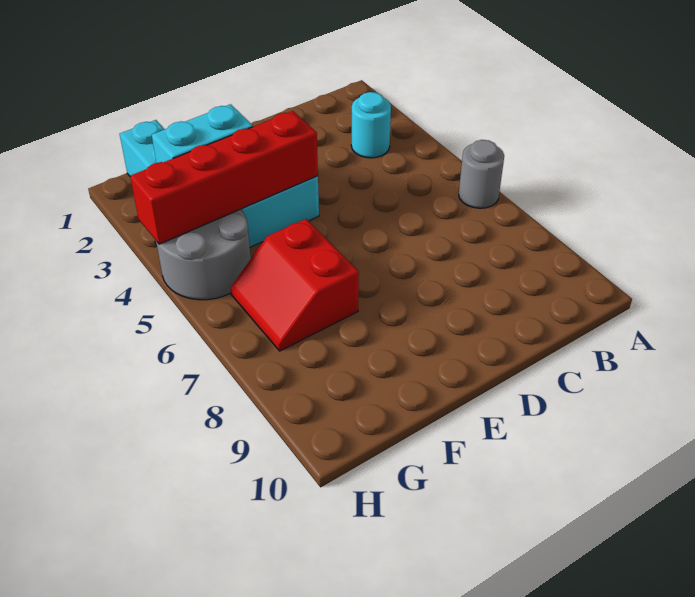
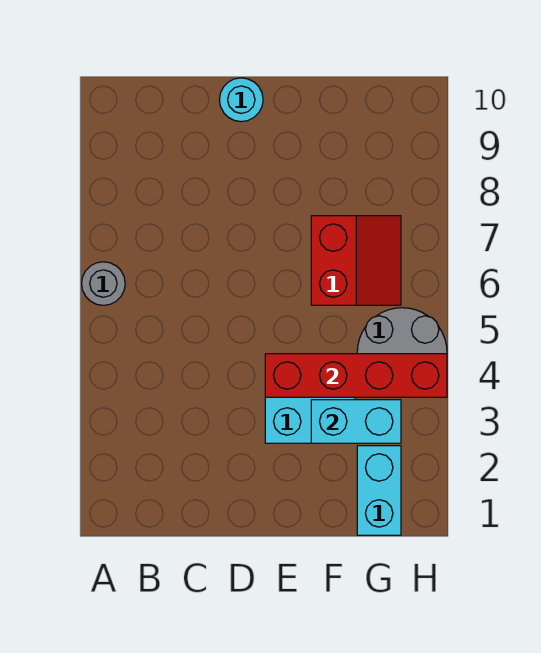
cyan round brick B3 level 1 -> cyan round brick D10 level 1

